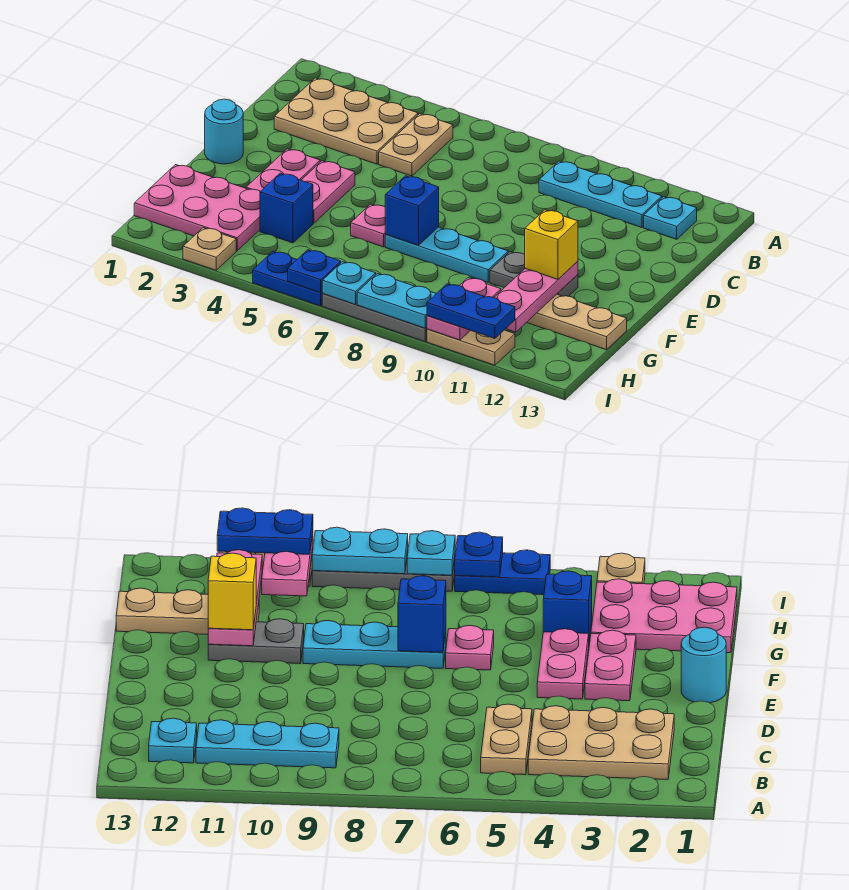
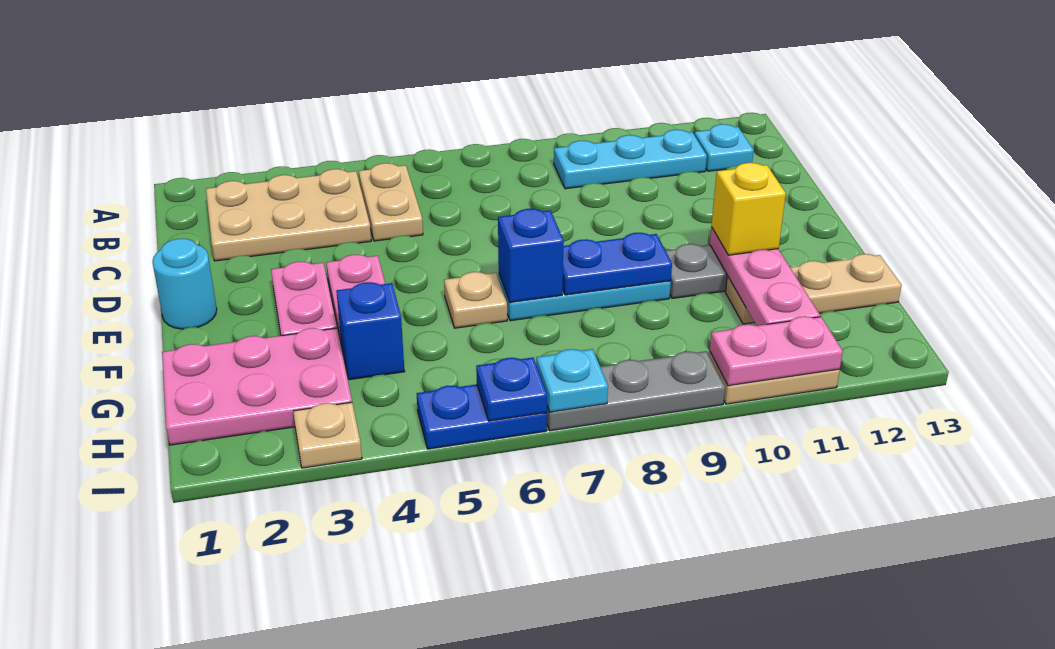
pink plate F6 level 1 -> tan plate F6 level 1
pink plate H10:I10 level 2 -> pink plate I10:I11 level 2
cyan plate I8:I9 level 2 -> none
blue plate I10:I11 level 3 -> blue plate F8:F9 level 2

